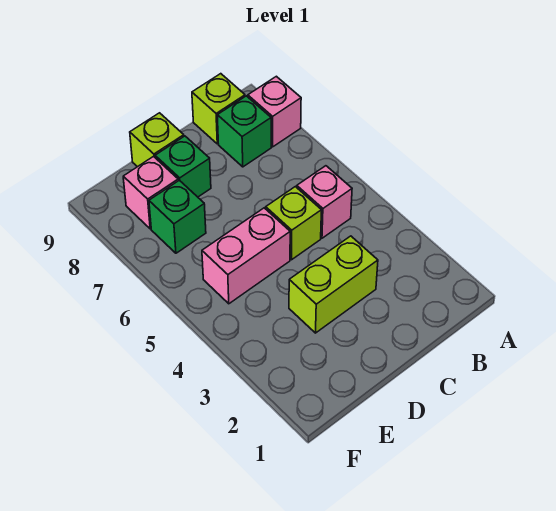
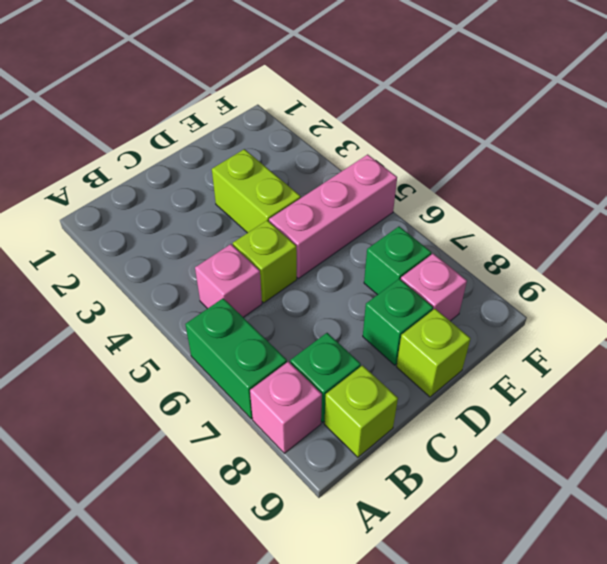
none -> green brick A6:A7 level 1
lime brick C3:D3 level 1 -> lime brick D3:D4 level 1
pink brick D5:E5 level 1 -> pink brick D5:F5 level 1

